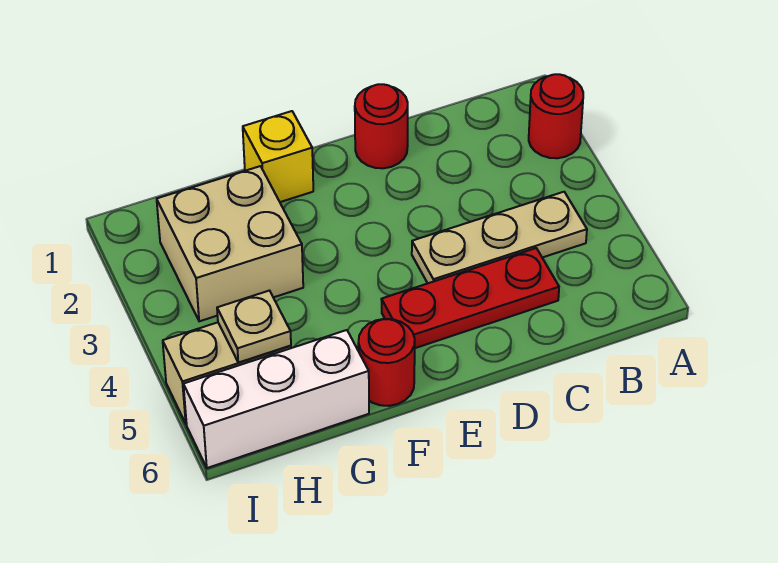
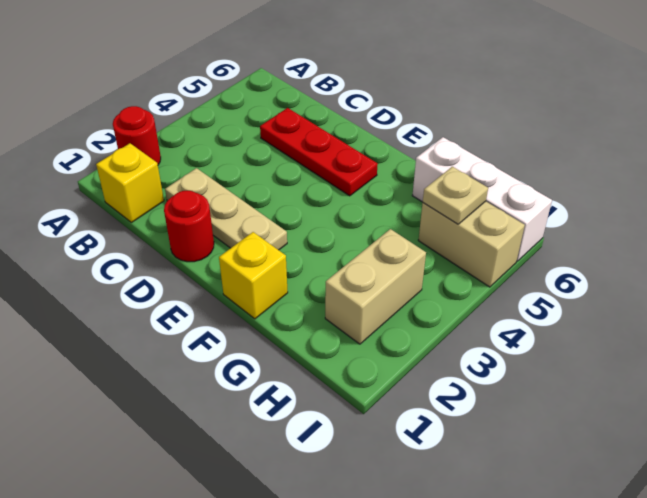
none -> yellow brick B1 level 1
tan plate B4:D4 level 1 -> tan plate C2:E2 level 1
red round brick F6 level 1 -> none
tan brick G2:H3 level 1 -> tan brick H2:H3 level 1

